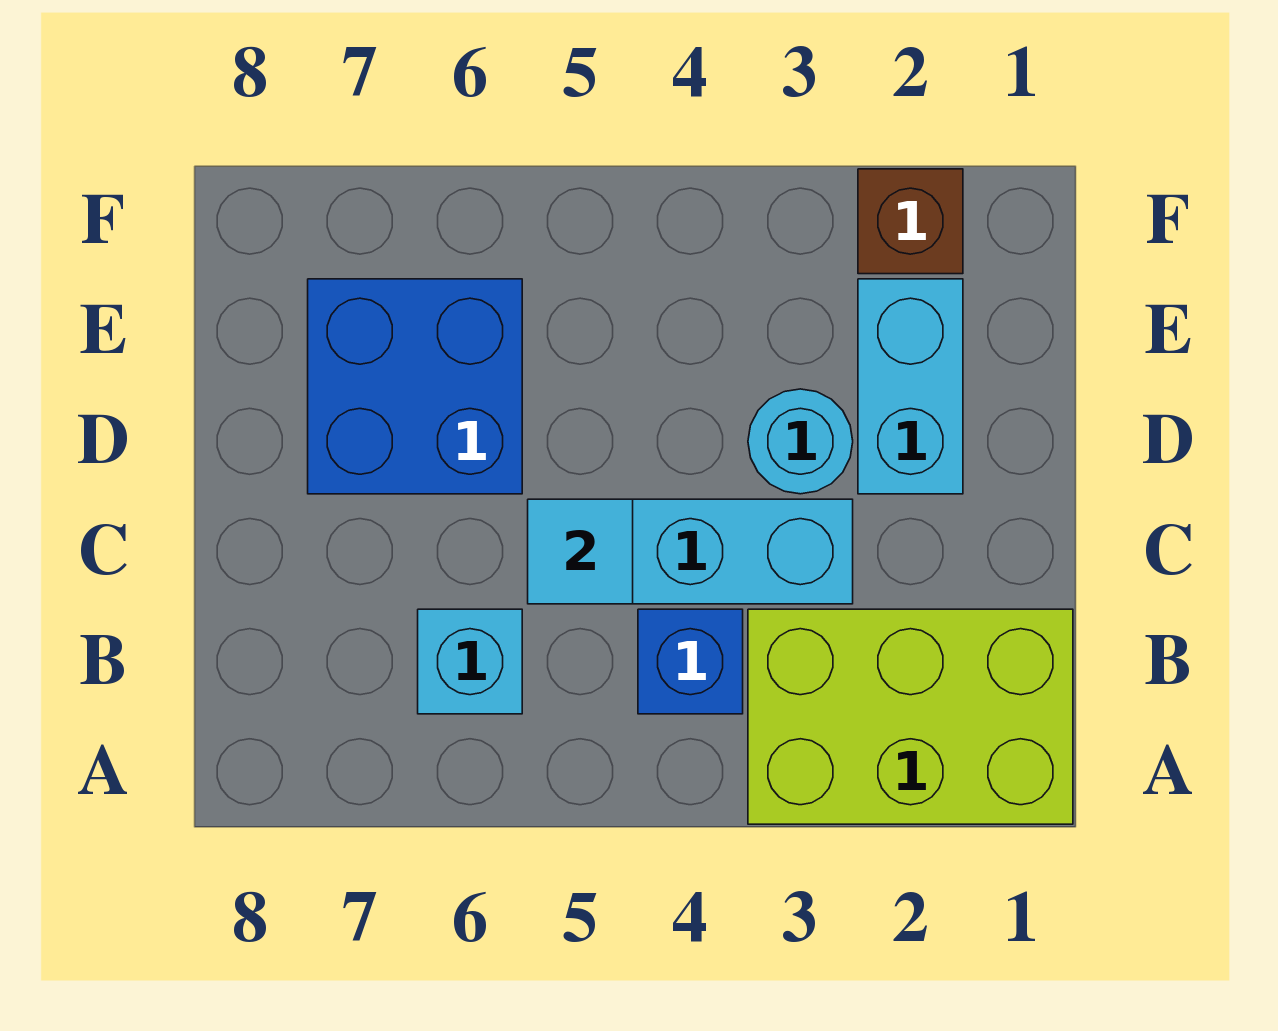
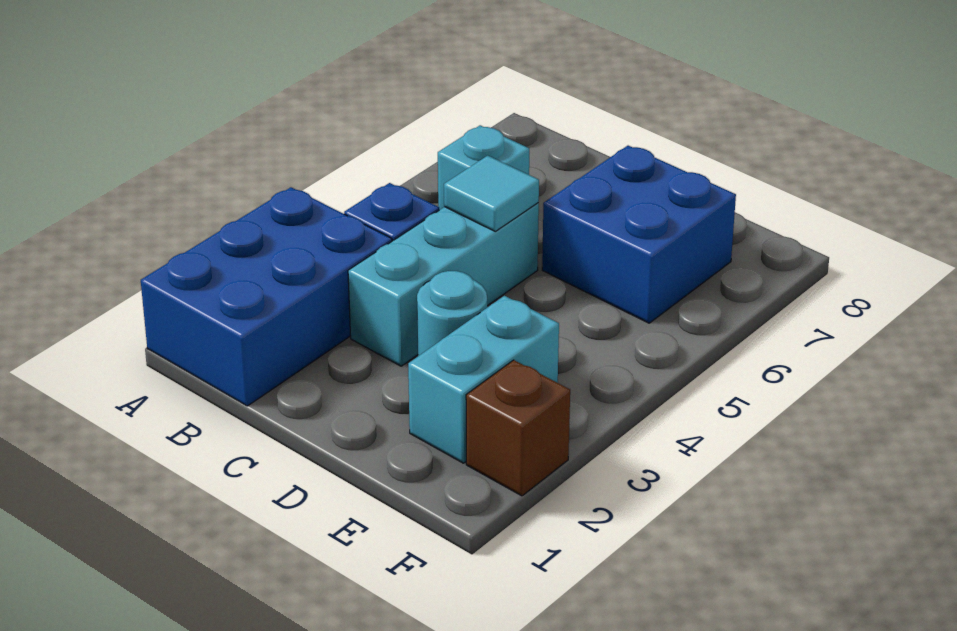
lime brick A1:B3 level 1 -> blue brick A1:B3 level 1
cyan brick D2:E2 level 1 -> cyan brick E2:E3 level 1

